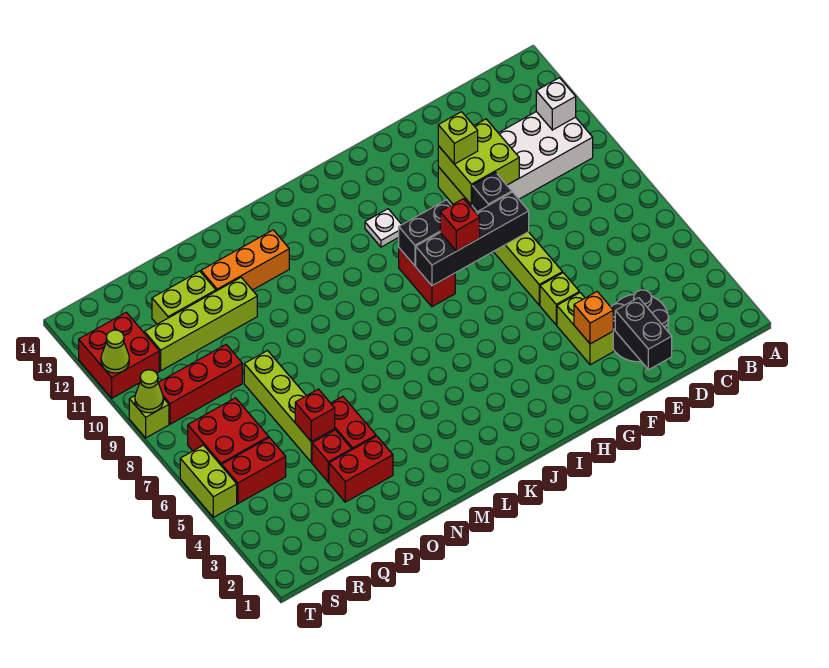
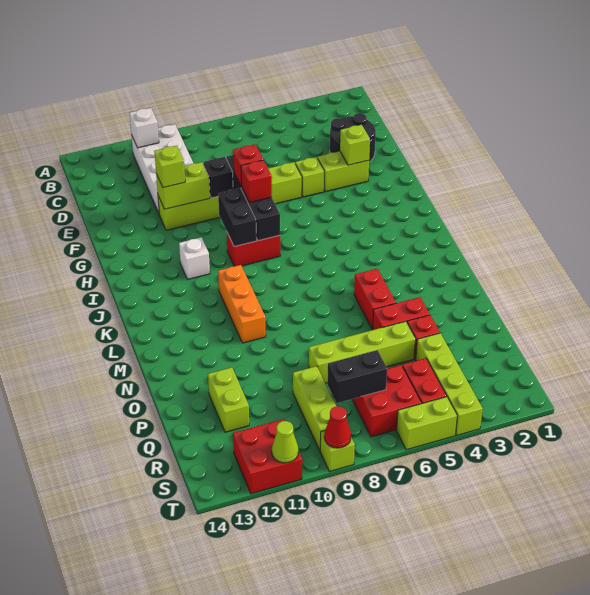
black brick E1:E2 level 2 -> black brick R7:R8 level 2
lime brick E10:F11 level 2 -> lime brick F10:F11 level 2
orange brick F3 level 2 -> lime brick F3 level 2
white plate I11 level 1 -> white brick I11 level 1
orange brick M12:O12 level 1 -> orange brick K10:M10 level 1
red brick O3:P3 level 1 -> red brick M5:N5 level 1
lime brick O11:R11 level 1 -> lime brick Q4:T4 level 1
red brick P5 level 2 -> red brick G8 level 3
red brick Q9:S9 level 1 -> lime brick Q9:S9 level 1
lime cone T9 level 2 -> red cone T9 level 2

